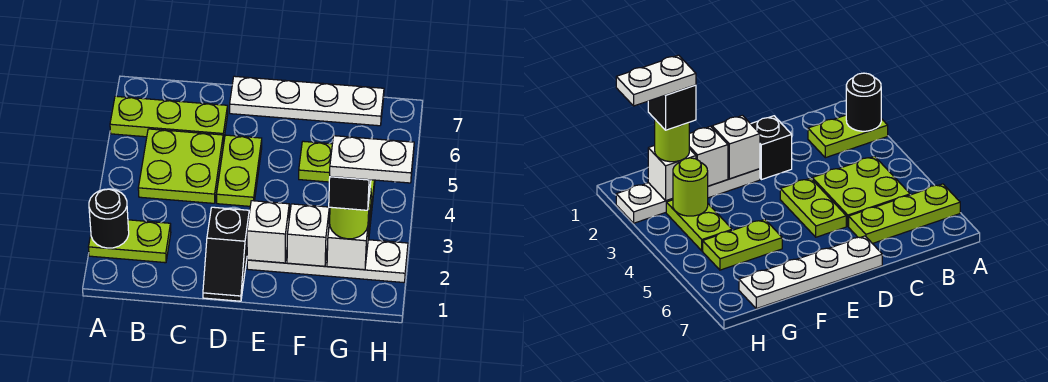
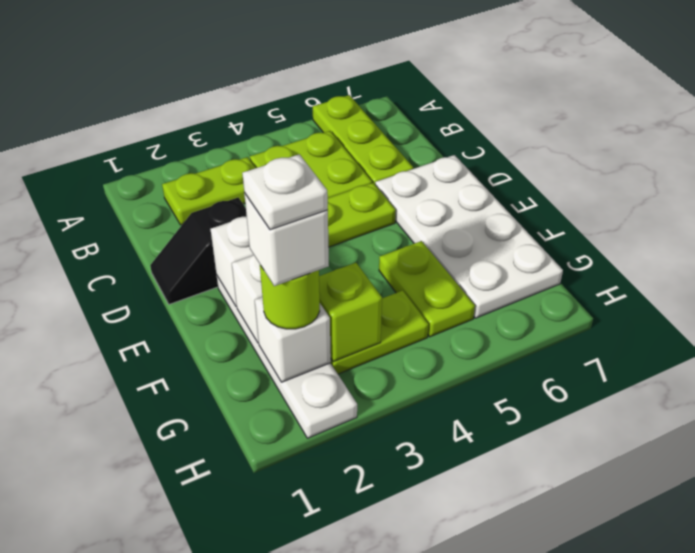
lime plate A2:B2 level 1 -> lime plate B2:B3 level 1
black round brick A2 level 2 -> none
white plate D7:G7 level 1 -> white plate D6:G7 level 1
black brick G2 level 4 -> white brick G2 level 4
white plate G2:H2 level 5 -> white plate G2 level 5
lime round brick G3 level 2 -> lime brick G3 level 2

